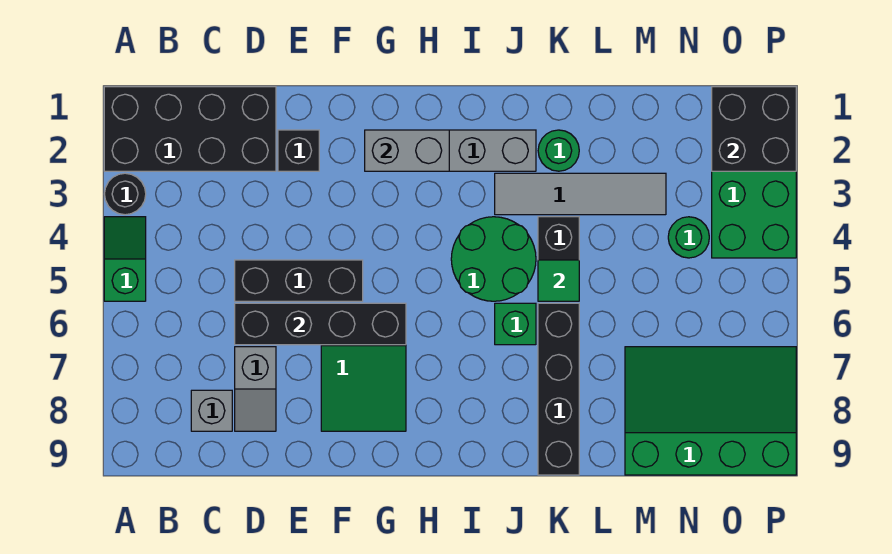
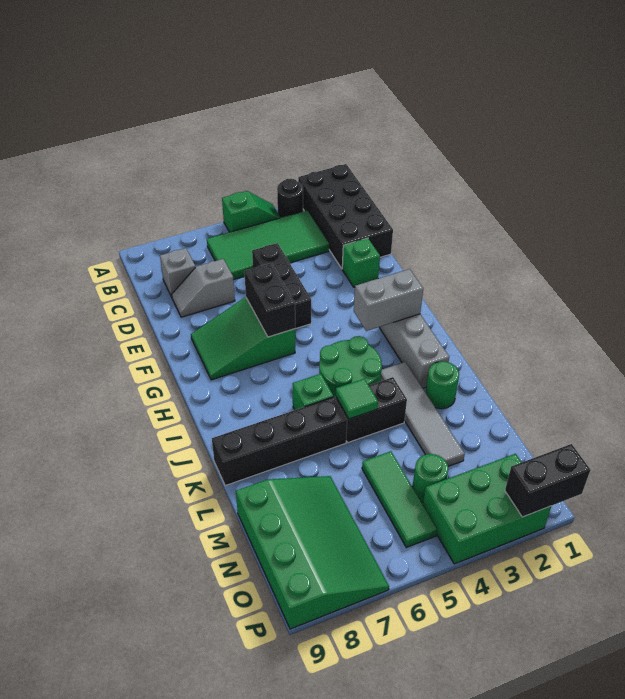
none -> green tile B3:C6 level 1
black brick D6:G6 level 2 -> black brick F6:G6 level 2
black brick E2 level 1 -> green brick E2 level 1
grey brick G2:H2 level 2 -> grey brick H2:H3 level 2
none -> green tile M5:O5 level 1
black brick O1:P2 level 2 -> black brick P1:P2 level 2

